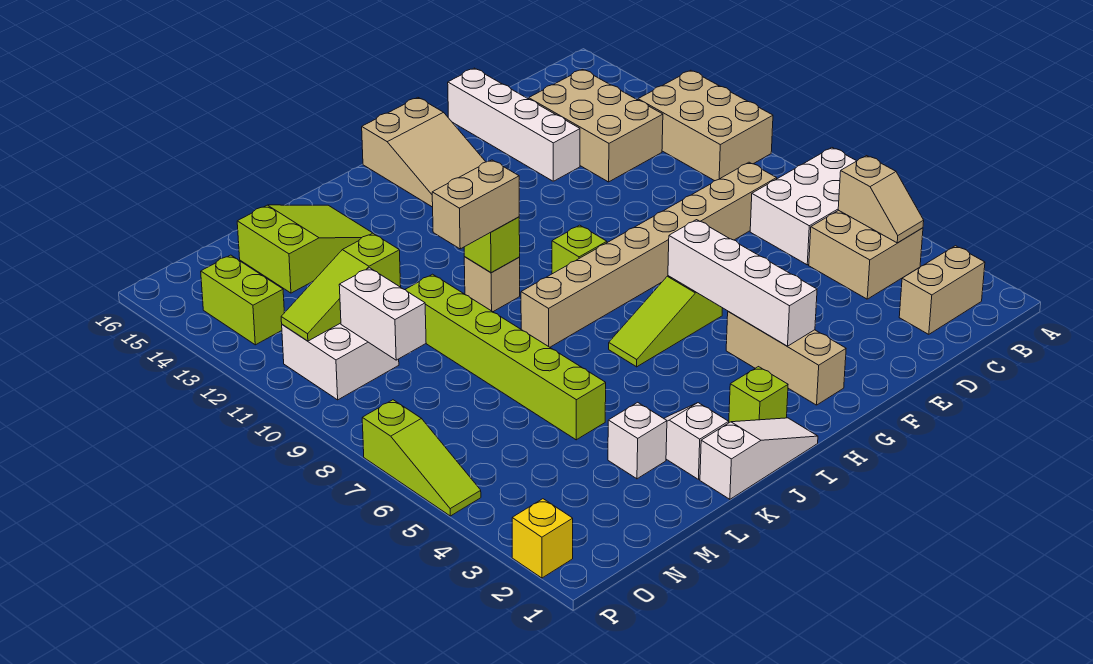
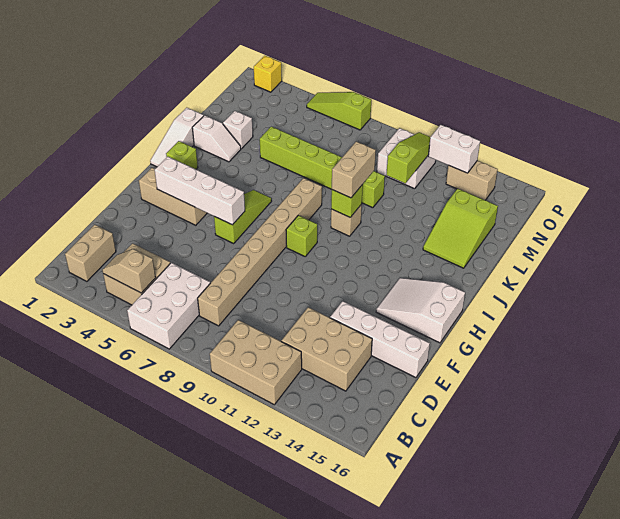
tan slope G14:H16 level 1 top 16 -> white slope G14:H16 level 1 top 16
white brick N9:N10 level 2 -> white brick O12:O13 level 2
lime brick O13:O14 level 1 -> tan brick O13:O14 level 1

